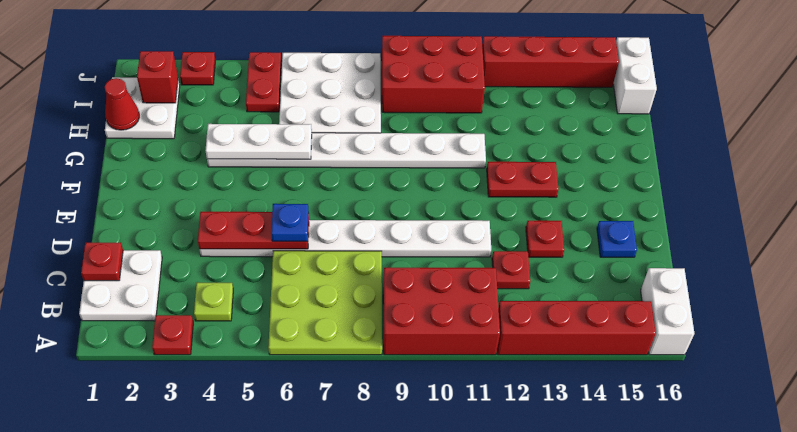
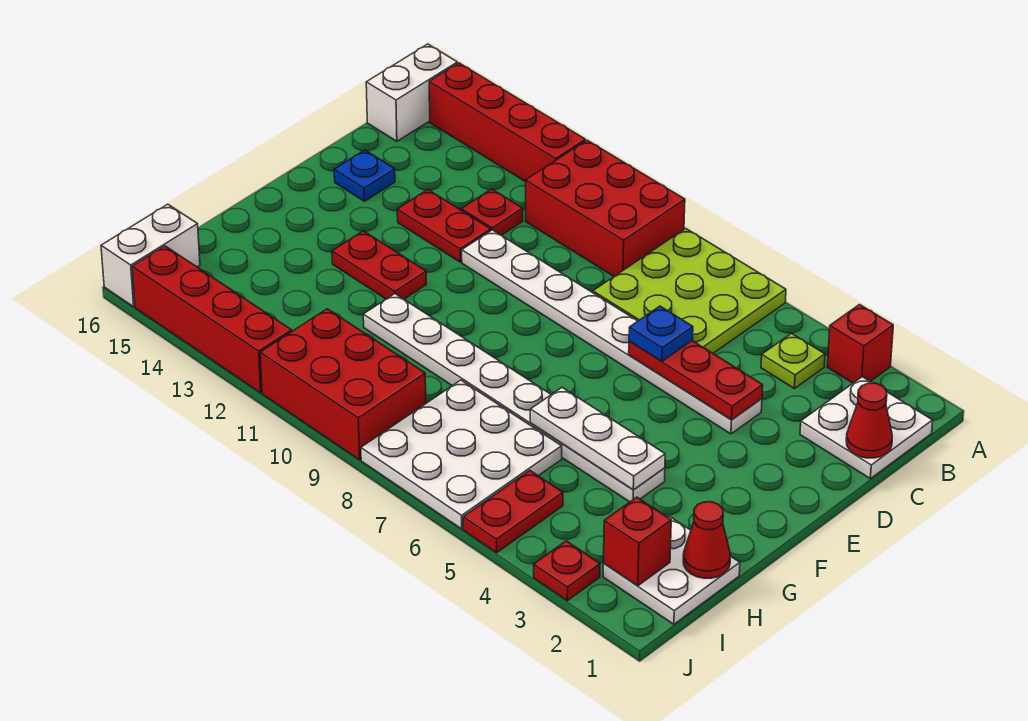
red plate A3 level 1 -> red brick A3 level 1
red plate C1 level 2 -> red cone C1 level 2
red plate D13 level 1 -> red plate D12:D13 level 1

